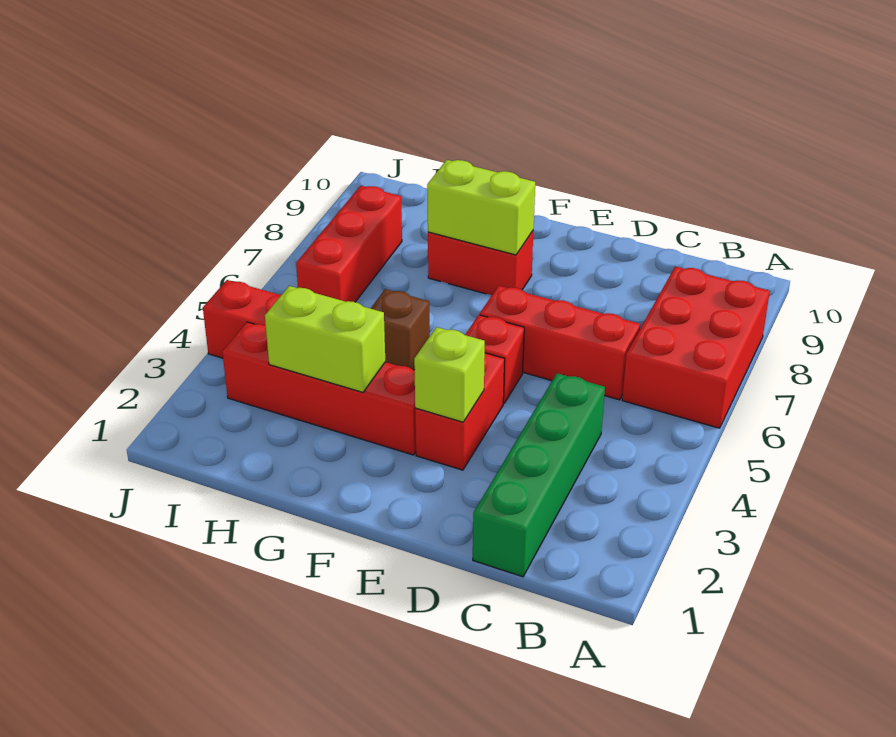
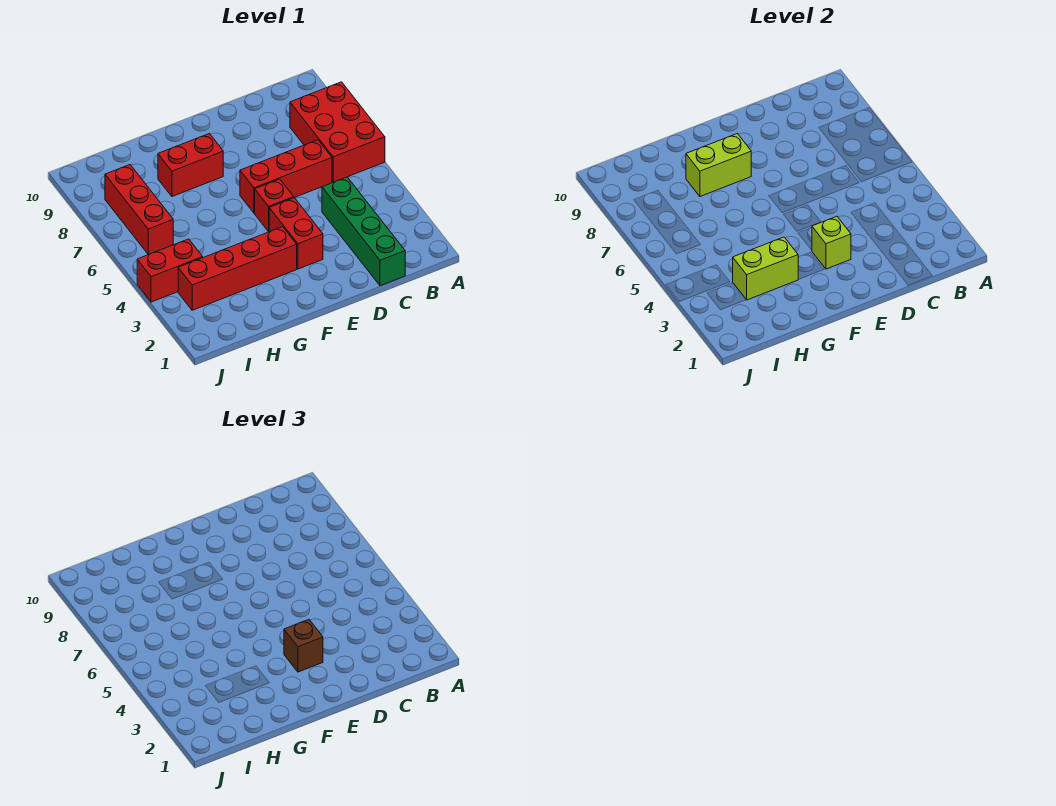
brown brick G5 level 1 -> brown brick E3 level 3

